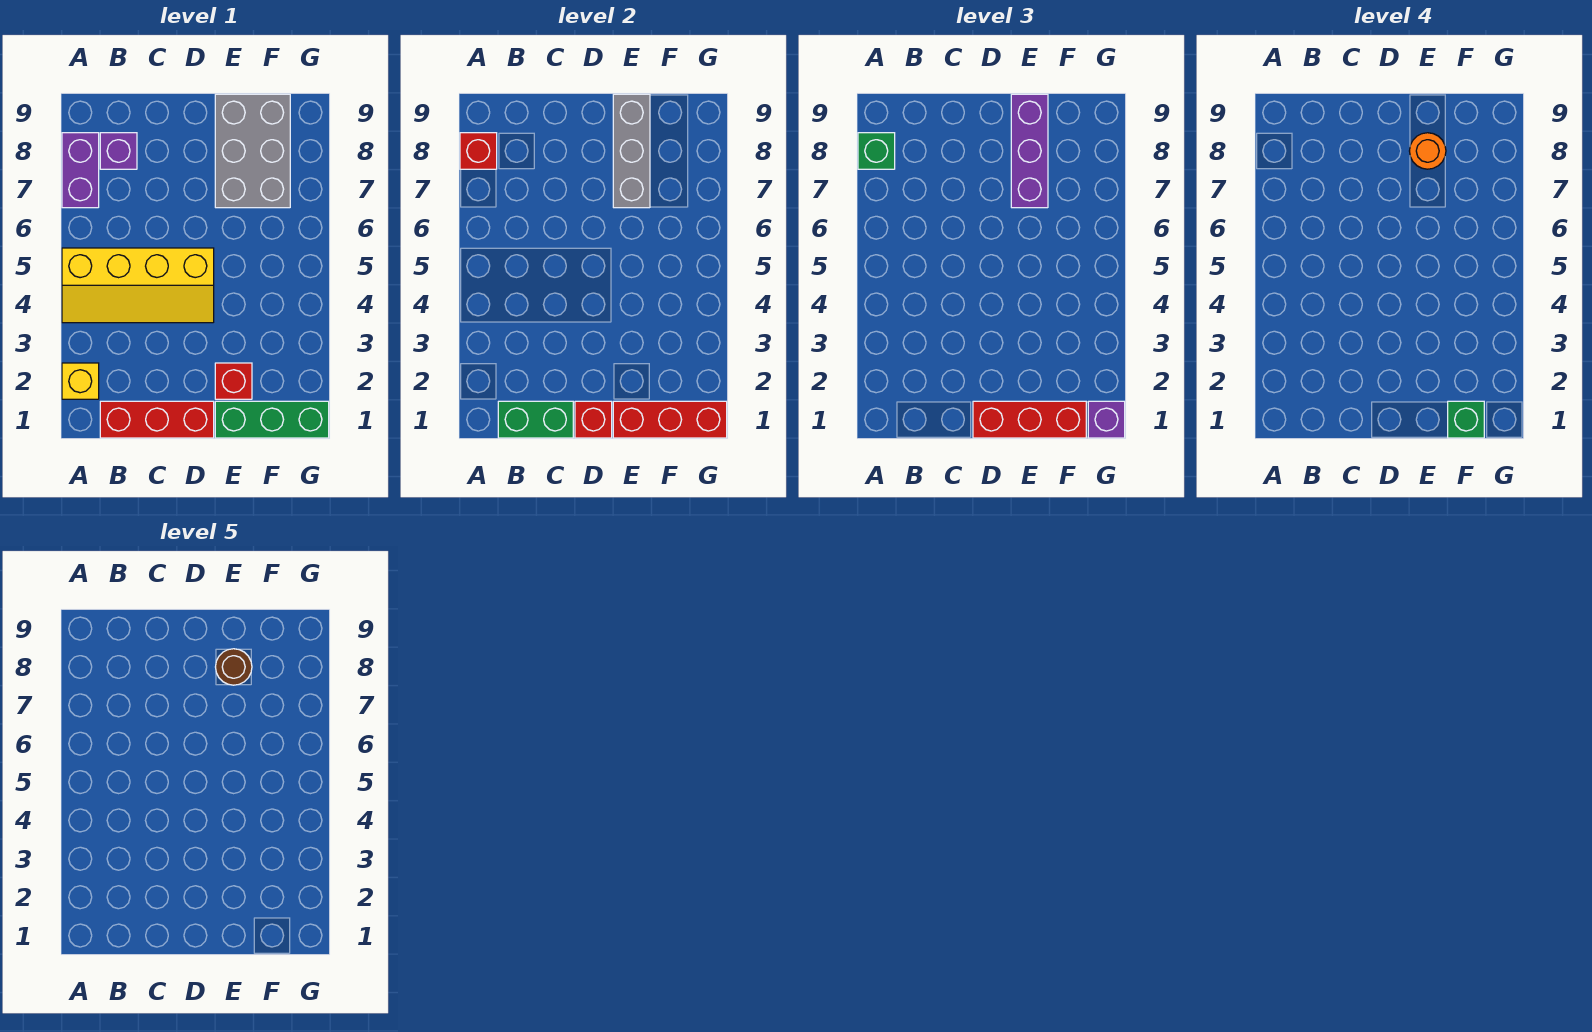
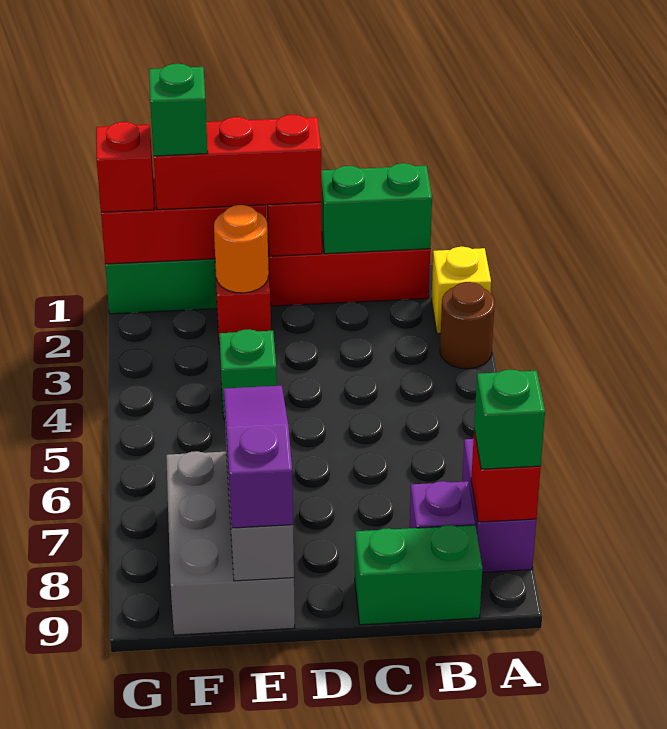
yellow slope A4:D5 level 1 top 5 -> none
none -> green brick B9:C9 level 1
none -> green brick E4 level 1
purple brick E7:E9 level 3 -> purple slope E7:E9 level 3 top 9
orange round brick E8 level 4 -> orange round brick E2 level 2
brown round brick E8 level 5 -> brown round brick A3 level 1
purple brick G1 level 3 -> red brick G1 level 3

